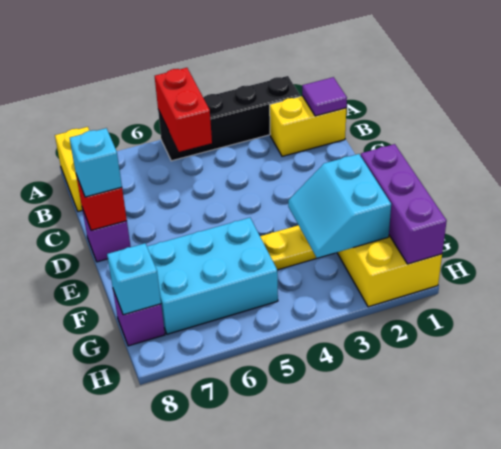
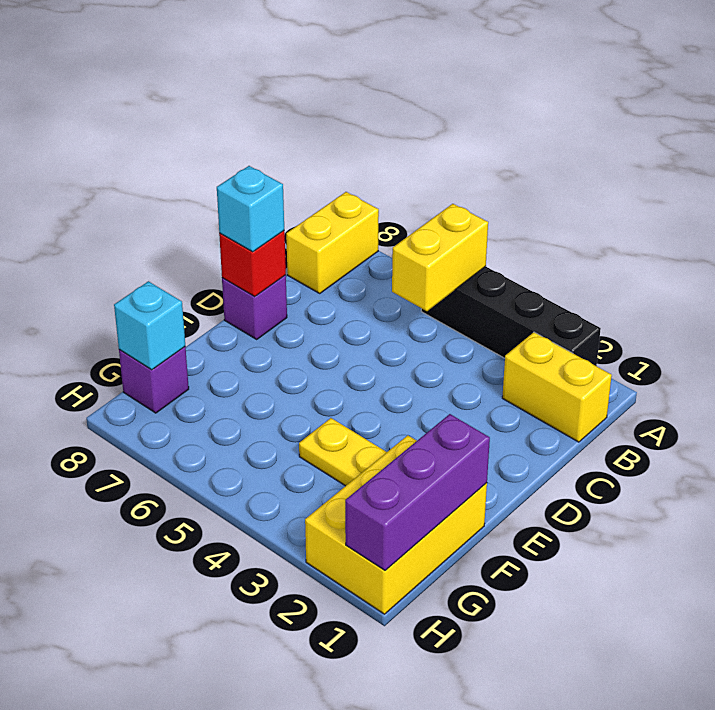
red brick A5:B5 level 2 -> yellow brick A5:B5 level 2
purple tile B1 level 2 -> none
cyan slope F2:G3 level 2 top 2 -> none
cyan brick F5:G7 level 1 -> none

